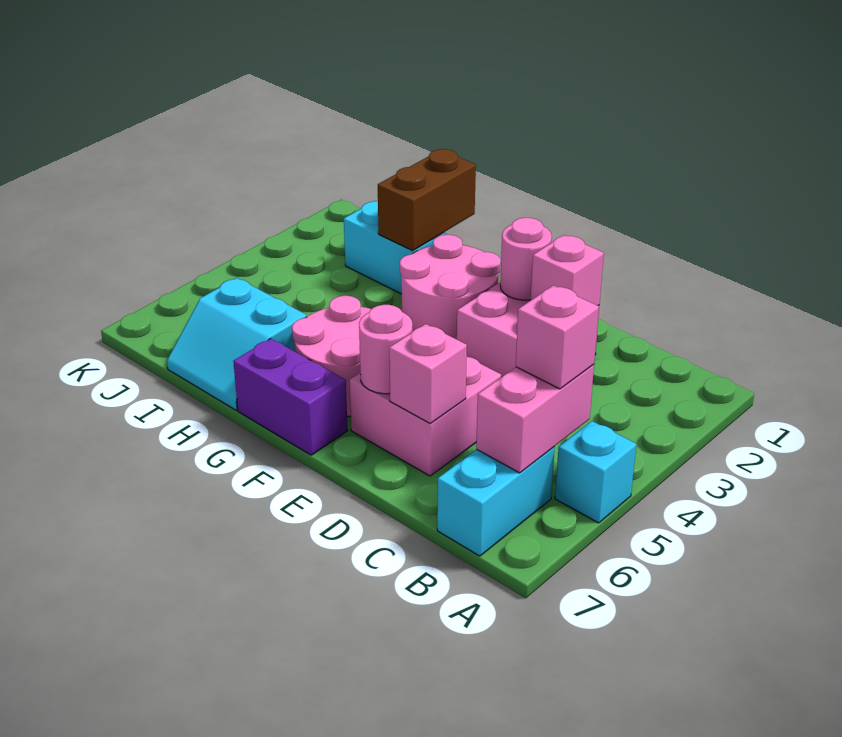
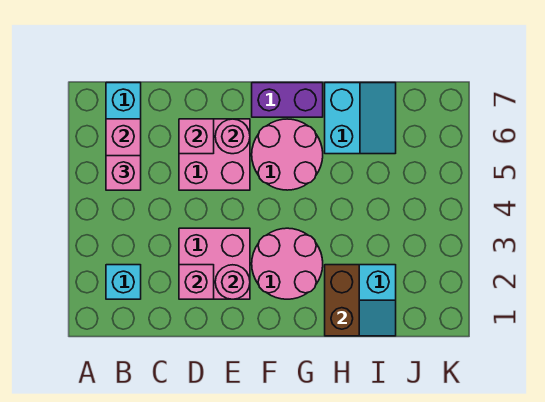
cyan brick A5 level 1 -> cyan brick B2 level 1
cyan slope H6:I7 level 1 top 6 -> cyan slope H6:I7 level 1 top H

